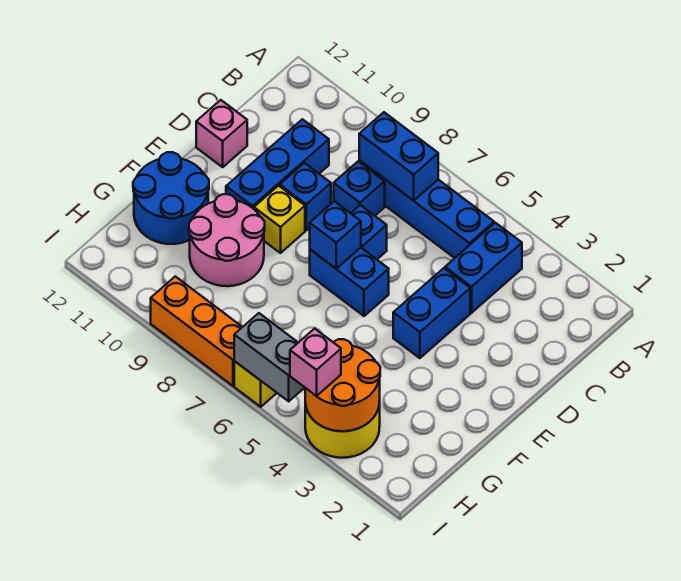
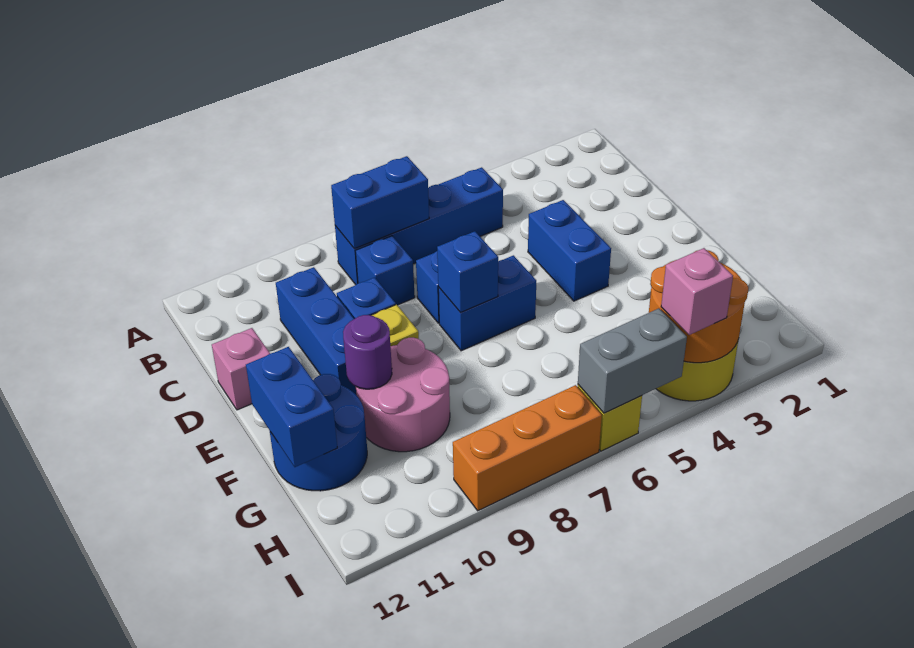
blue brick B4:C4 level 1 -> blue brick F12:G12 level 2
none -> purple round brick F10 level 2

